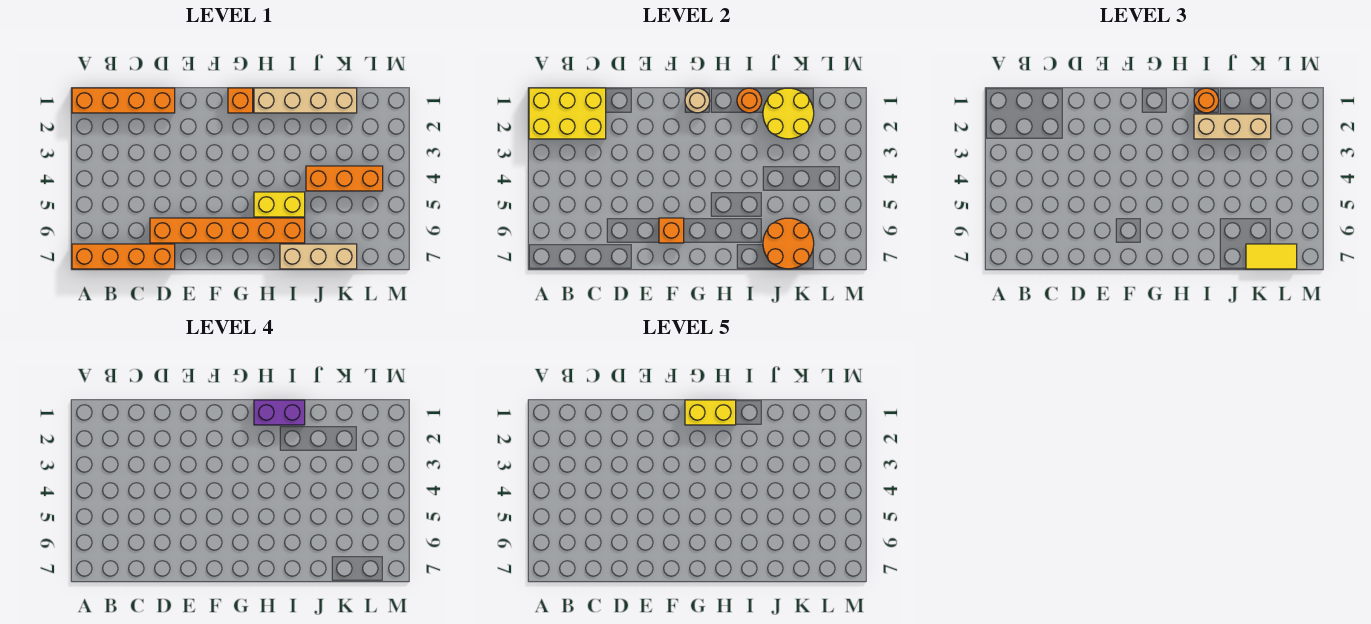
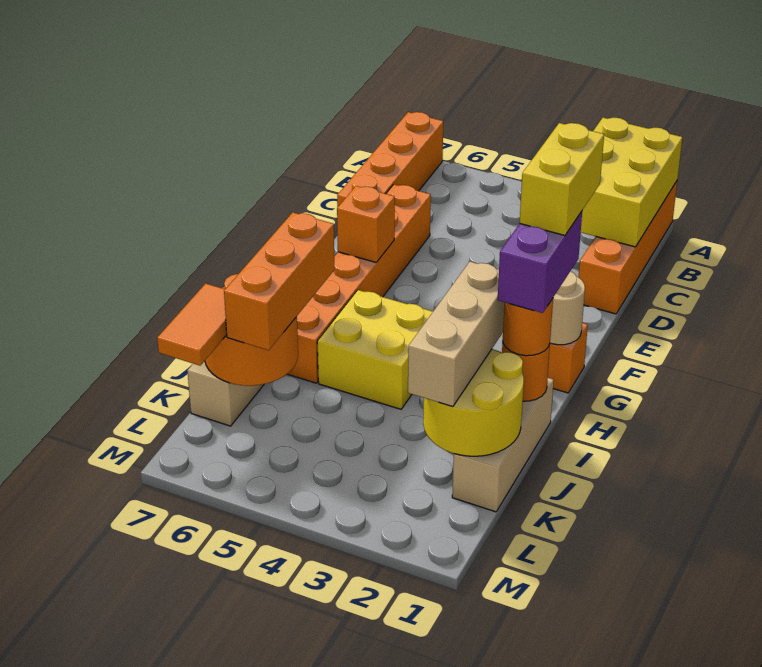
tan brick H1:K1 level 1 -> tan brick I1:K1 level 1
yellow brick H5:I5 level 1 -> yellow brick H4:I5 level 1
orange brick J4:L4 level 1 -> orange brick I6:K6 level 3
yellow tile K7:L7 level 3 -> orange tile K7:L7 level 3

